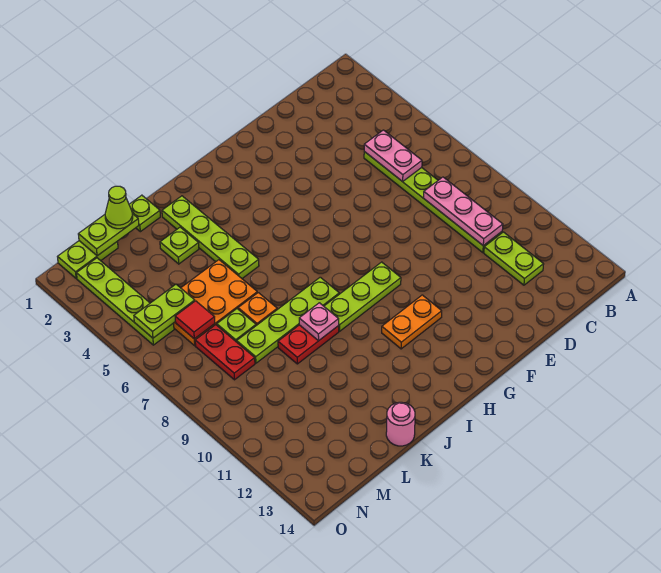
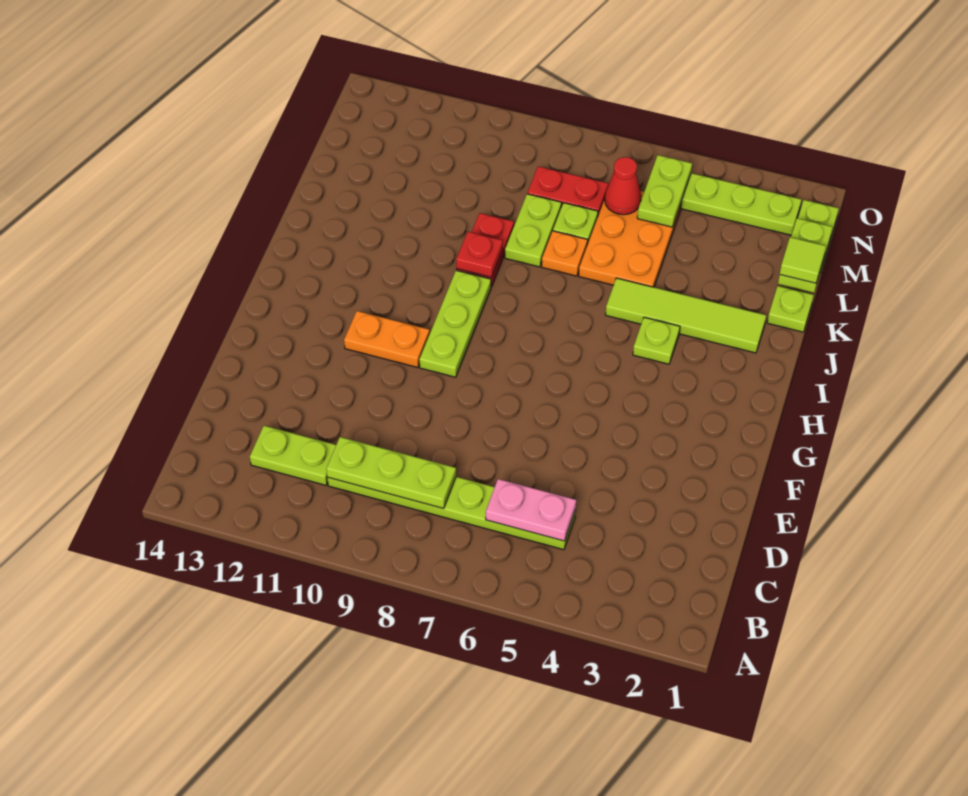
pink plate C8:C10 level 2 -> lime plate C8:C10 level 2
orange plate G11:H11 level 1 -> orange plate G10:G11 level 1
lime plate I8:L8 level 1 -> lime plate K8:L8 level 1
lime plate J2:J5 level 1 -> lime tile J2:J5 level 1
pink plate J9 level 2 -> red plate J9 level 2
lime plate K3 level 1 -> lime plate I4 level 1
pink round brick K14 level 1 -> none
lime cone L1 level 3 -> lime tile L1 level 3
red tile M6 level 2 -> red cone M6 level 2

